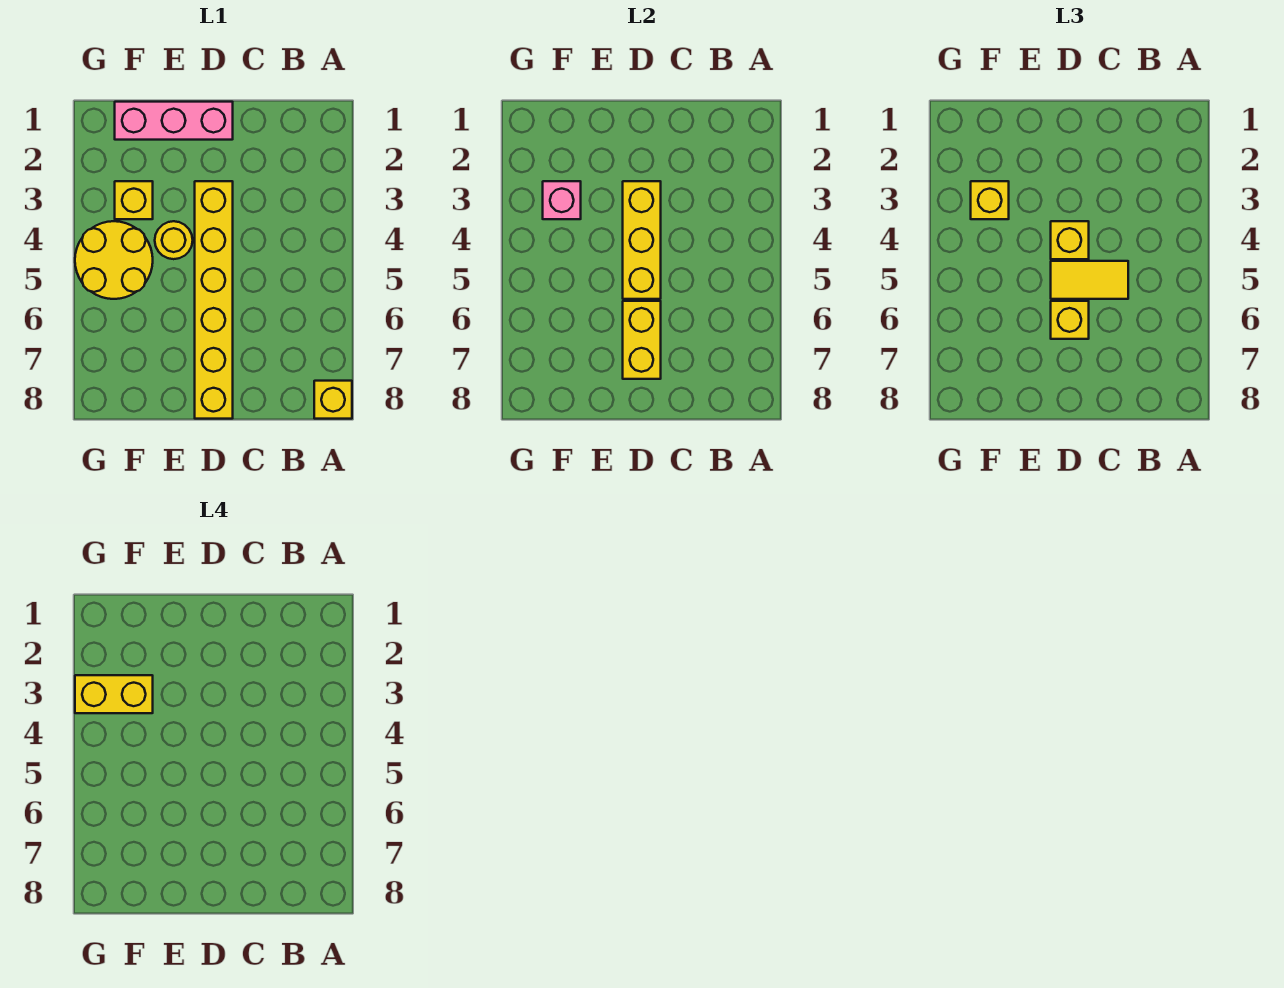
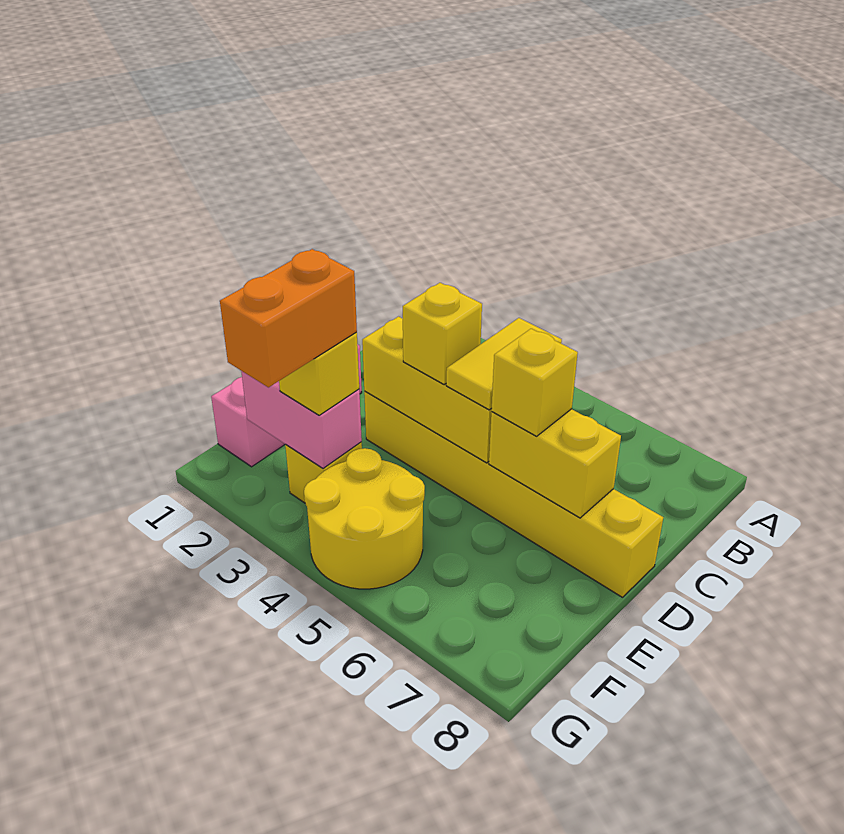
yellow brick A8 level 1 -> none
yellow round brick E4 level 1 -> none
pink brick F3 level 2 -> pink brick F2:F3 level 2
yellow brick F3:G3 level 4 -> orange brick F3:G3 level 4

